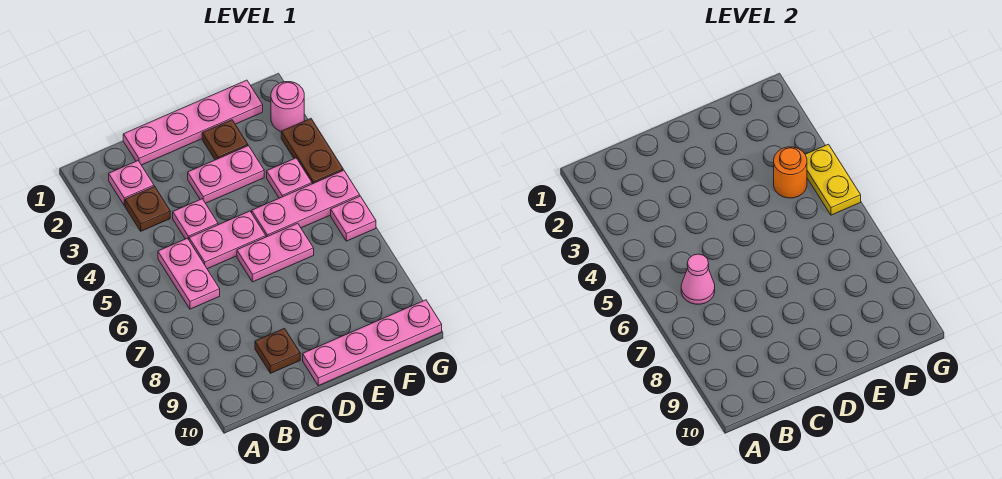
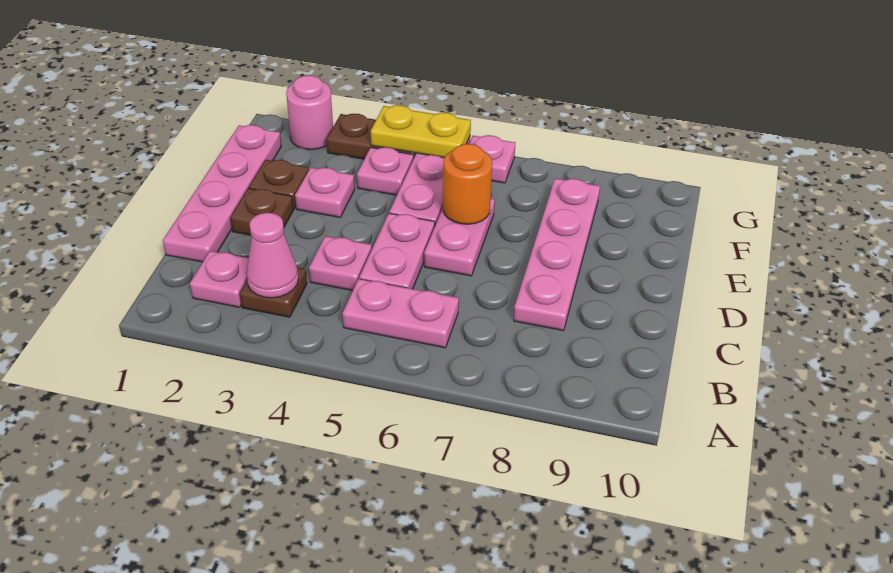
pink cone B6 level 2 -> pink cone B3 level 2
brown plate C9 level 1 -> brown plate D2 level 1
pink plate D3:E3 level 1 -> pink plate E3 level 1
pink plate D10:G10 level 1 -> pink plate C8:F8 level 1
orange round brick F4 level 2 -> orange round brick E6 level 2

